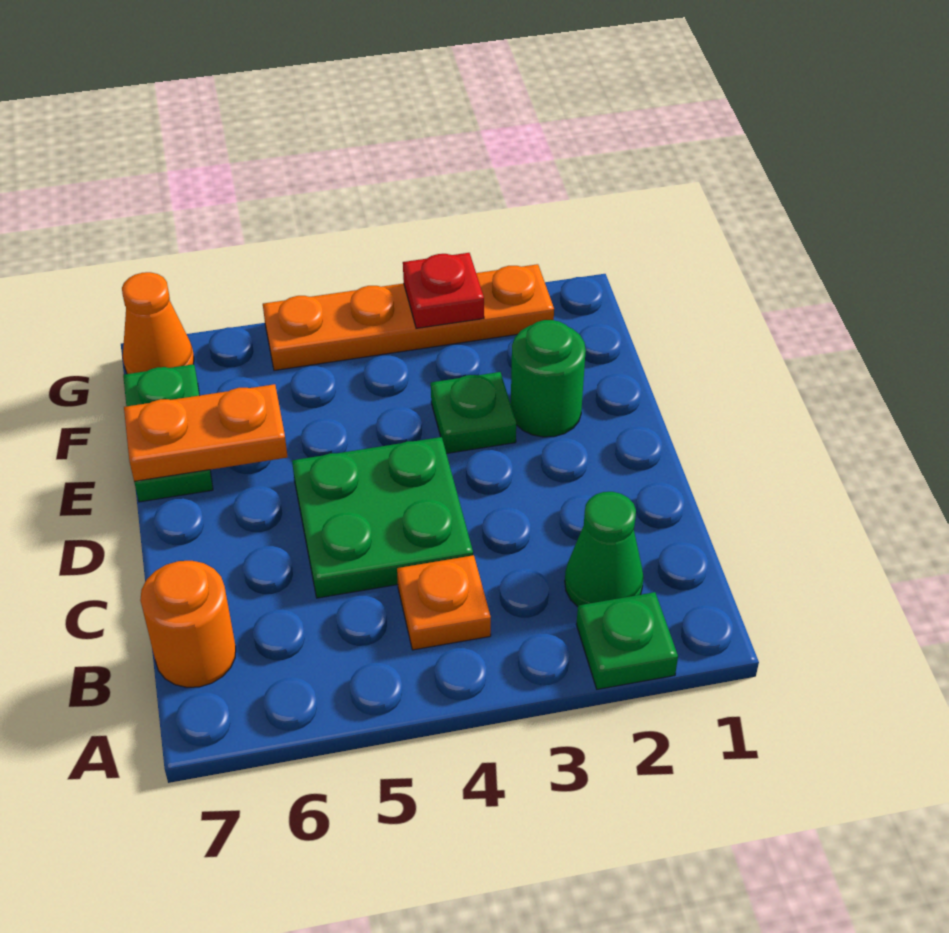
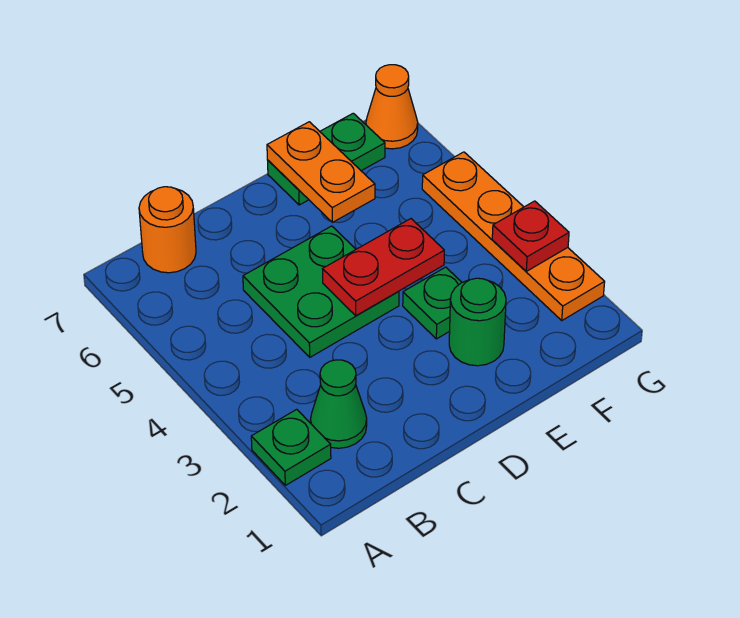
orange plate B4 level 1 -> none
none -> red plate D4:E4 level 2

